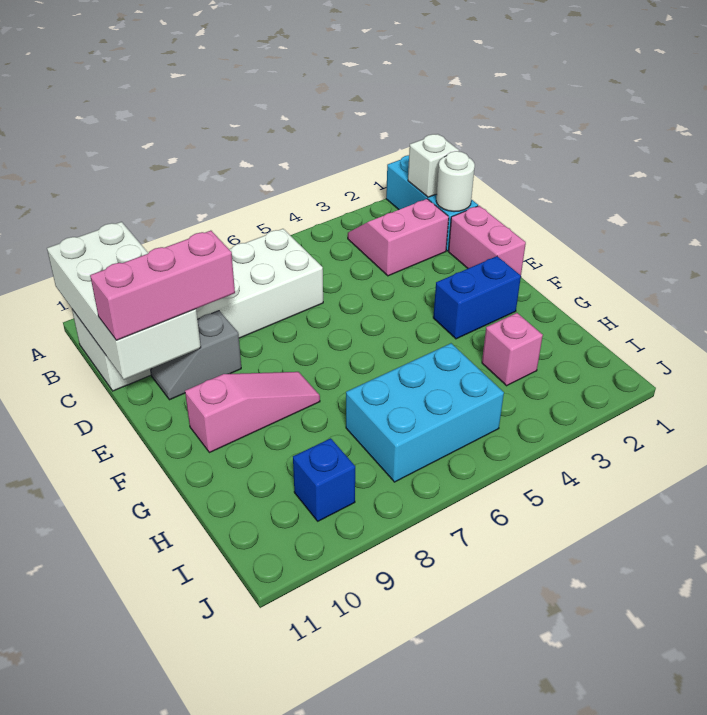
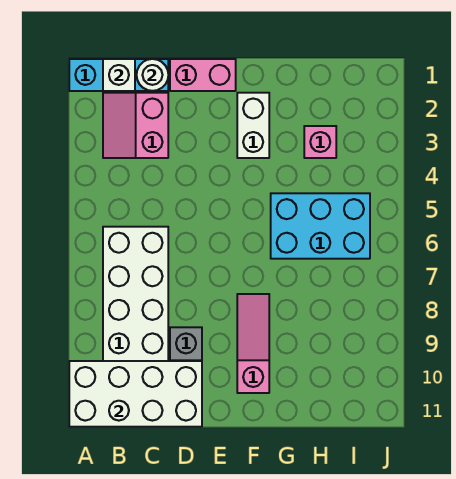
pink brick D9:D11 level 3 -> none
blue brick F2:F3 level 1 -> white brick F2:F3 level 1
cyan brick H5:I7 level 1 -> cyan brick G5:I6 level 1
blue brick I9 level 1 -> none

